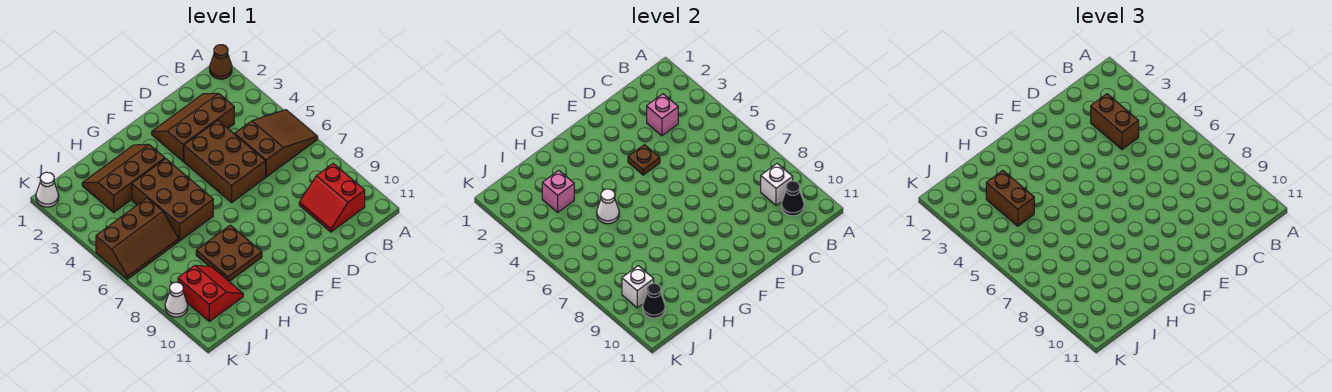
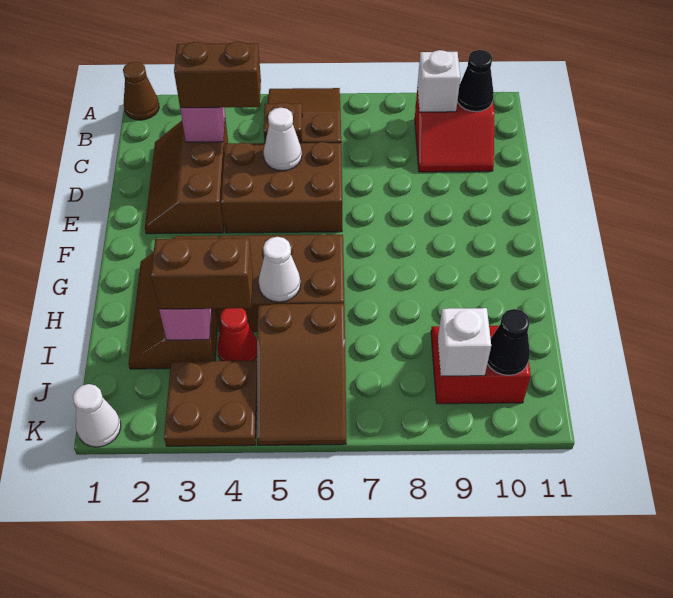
brown plate E4 level 2 -> brown plate C5 level 2
brown plate G8:H9 level 1 -> brown plate J3:K4 level 1
none -> red cone I4 level 1
brown slope I5:K6 level 1 top 5 -> brown slope I5:K6 level 1 top I
white cone K9 level 1 -> white cone D5 level 2

